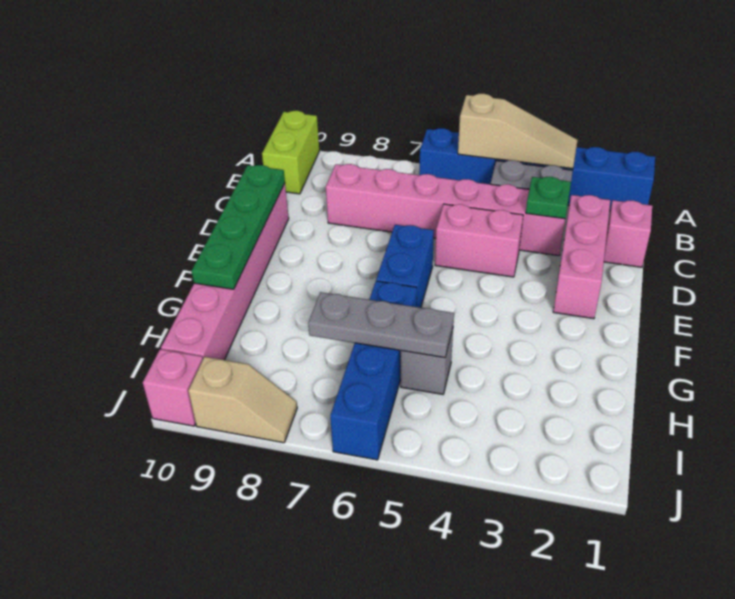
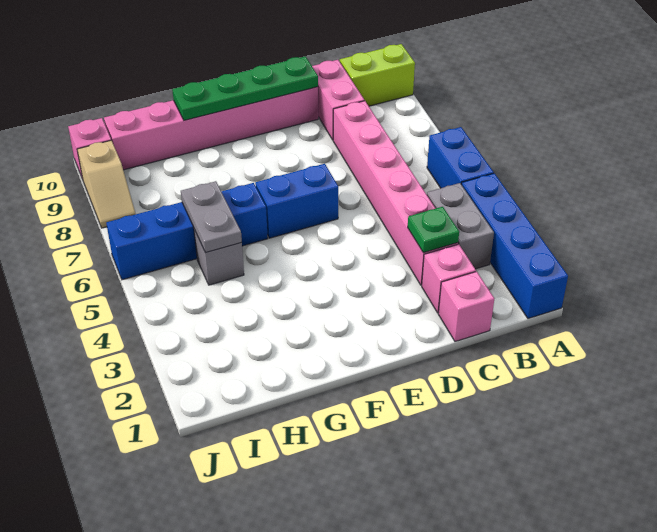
tan slope A3:A5 level 2 top 5 -> none
pink brick C2:E2 level 1 -> pink brick C2 level 1
pink brick D4:D5 level 1 -> pink brick C9:C10 level 1
grey plate H5:H7 level 2 -> grey plate H5:H6 level 2

